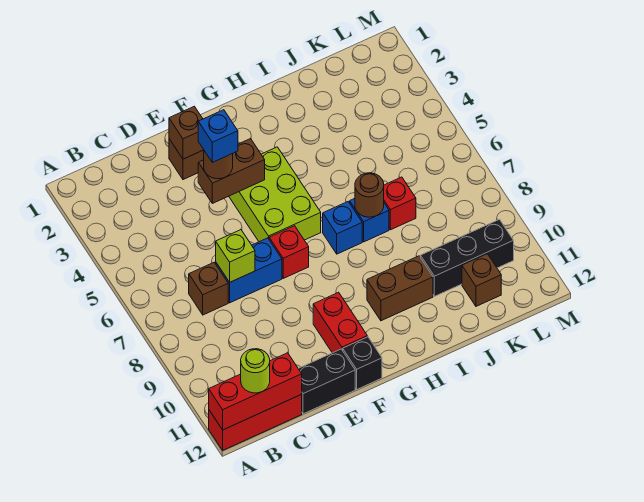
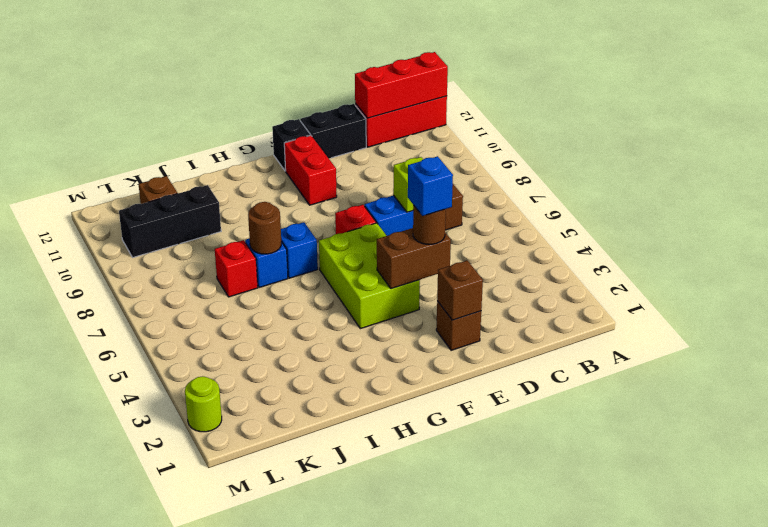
lime round brick B12 level 3 -> lime round brick M2 level 1
brown brick H10:I10 level 1 -> none

